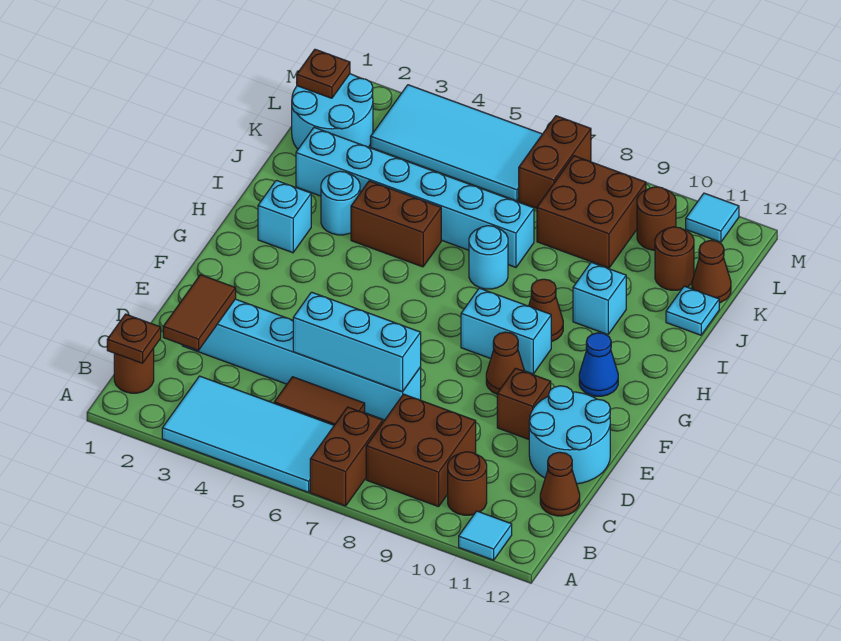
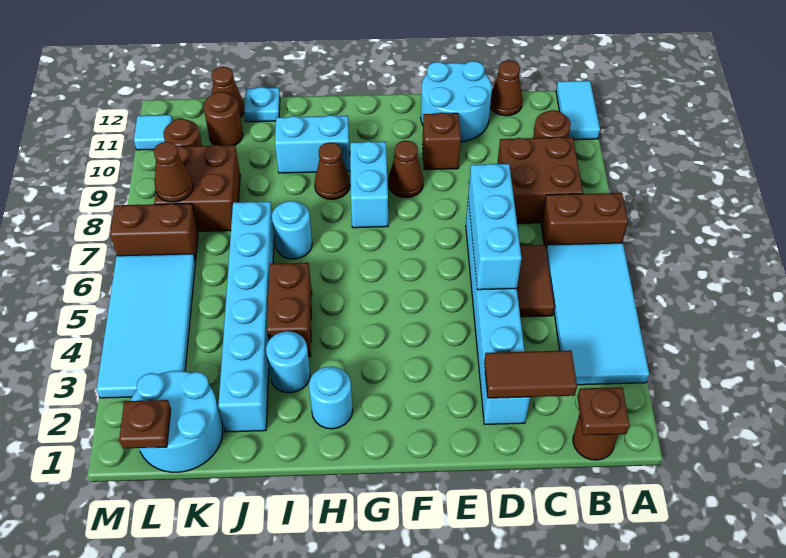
cyan tile A11 level 1 -> cyan tile A11:A12 level 1
blue cone G11 level 1 -> none
cyan brick H2 level 1 -> cyan round brick H2 level 1
cyan brick I10 level 1 -> cyan brick H10:I10 level 1
none -> brown cone L8 level 2

